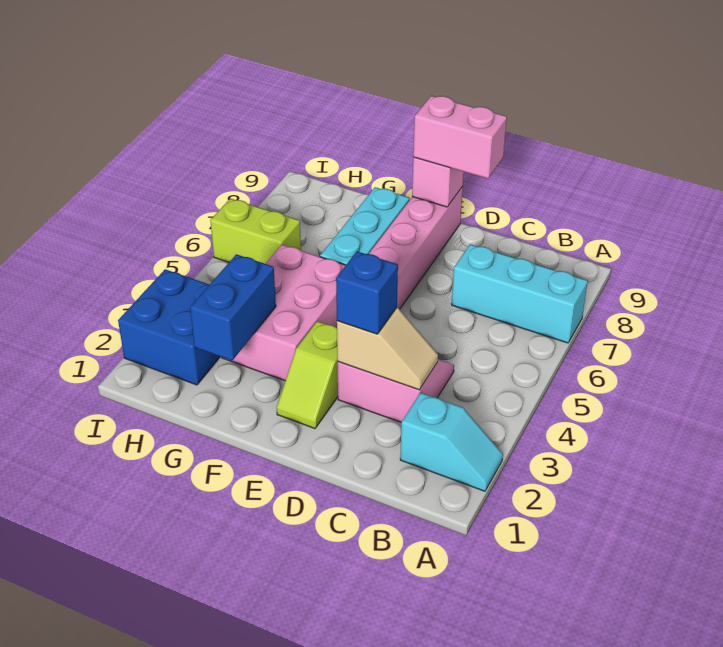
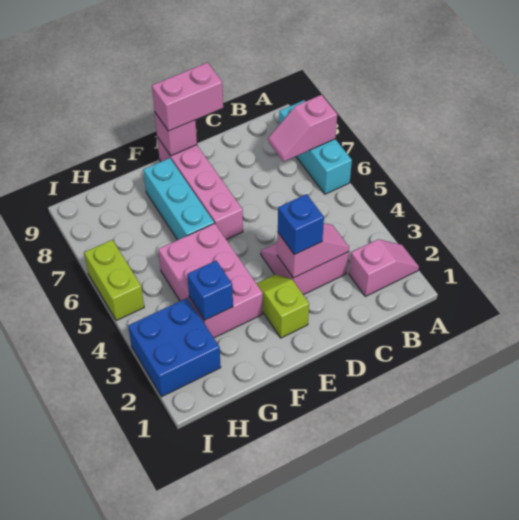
cyan slope A2:B2 level 1 top B -> pink slope A2:B2 level 1 top B
cyan brick A7:C7 level 1 -> cyan brick A6:A8 level 1
none -> pink slope A7:B7 level 2 top A
tan slope C3:D3 level 2 top D -> pink slope C3:D3 level 2 top D
lime slope E2:E3 level 1 top 3 -> lime slope E2:E3 level 1 top 2
blue brick G2:G3 level 2 -> blue brick G3 level 2
lime brick H6:I6 level 1 -> lime brick I5:I6 level 1

